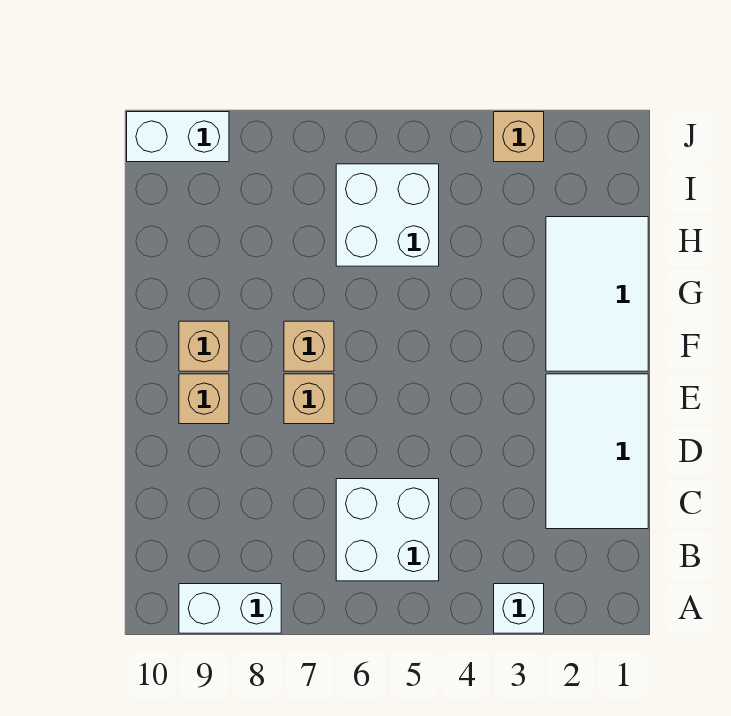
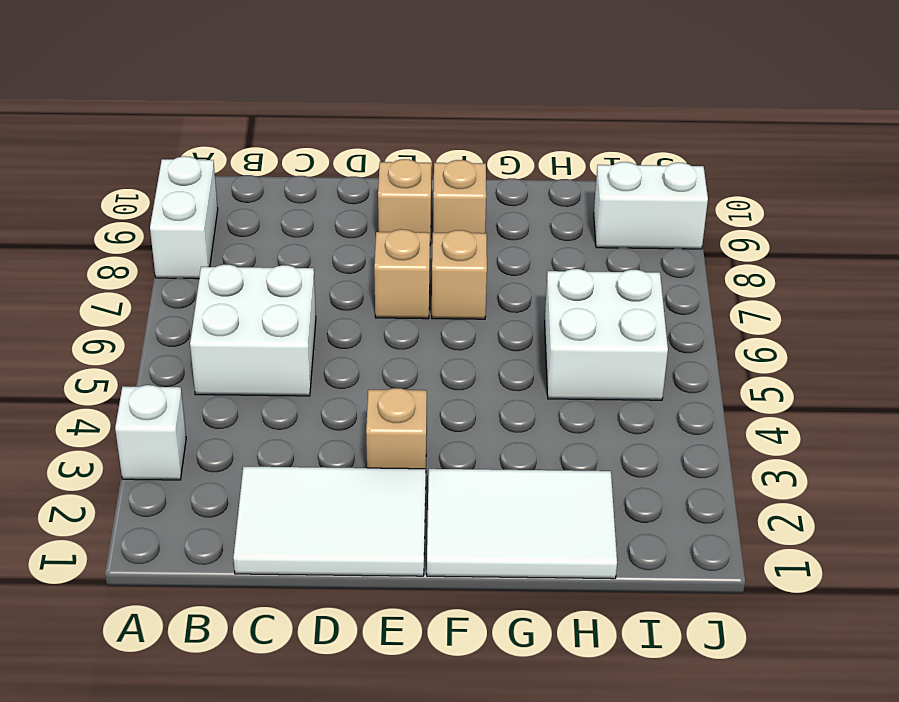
tan brick J3 level 1 -> tan brick E3 level 1
white brick J9:J10 level 1 -> white brick I9:J9 level 1

